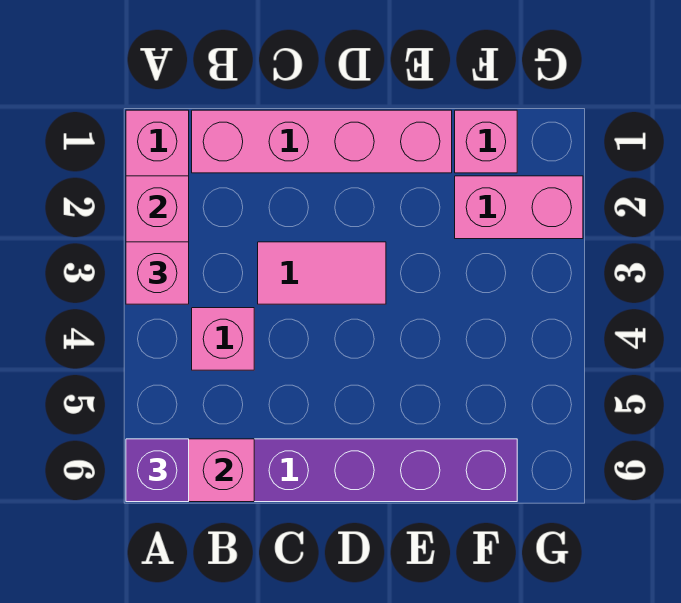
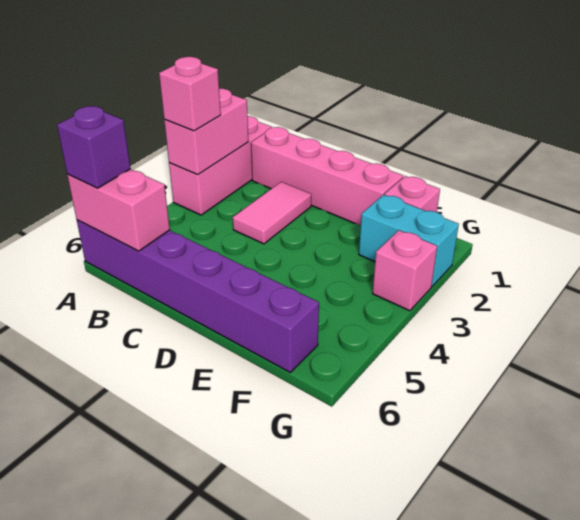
pink brick B4 level 1 -> pink brick G3 level 1
pink tile C3:D3 level 1 -> pink tile C2:C3 level 1
pink brick F2:G2 level 1 -> cyan brick F2:G2 level 1

